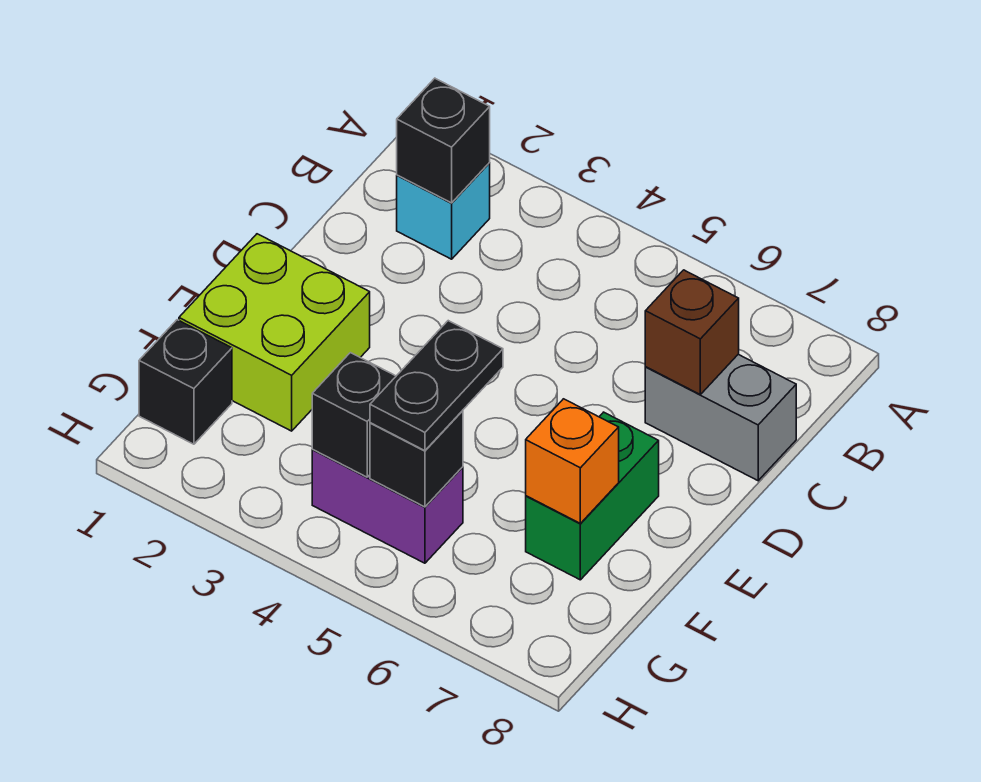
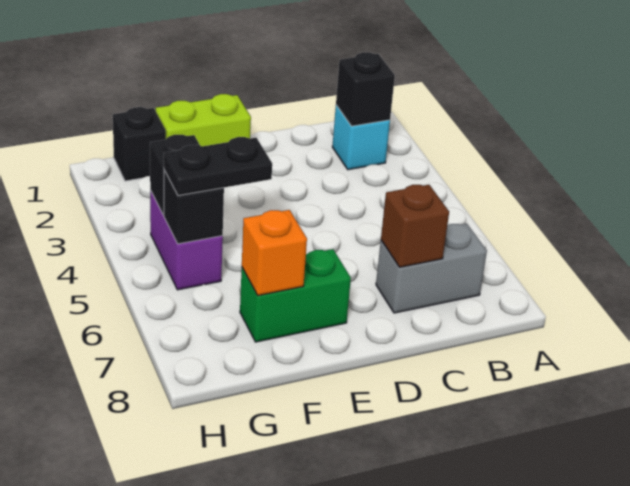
grey brick C7:C8 level 1 -> grey brick B7:C7 level 1
lime brick E1:F2 level 1 -> lime brick E1:F1 level 1

